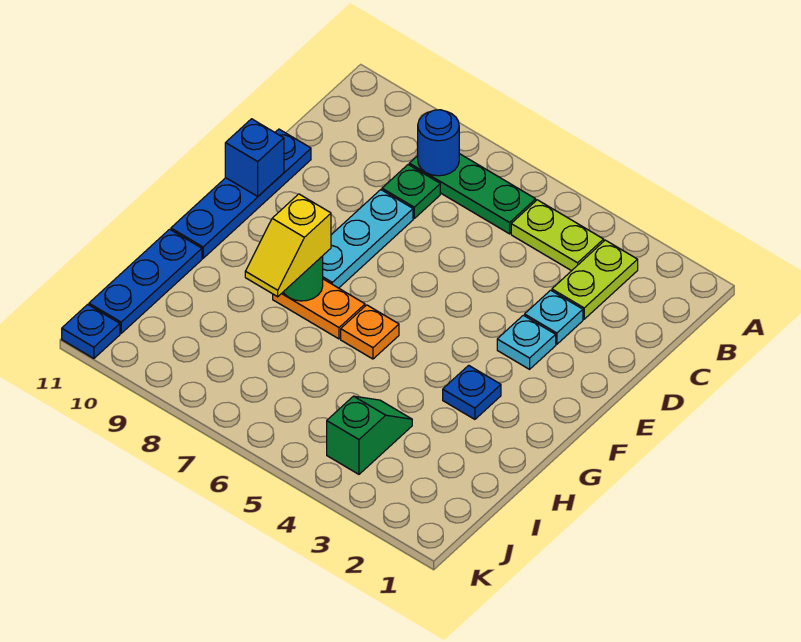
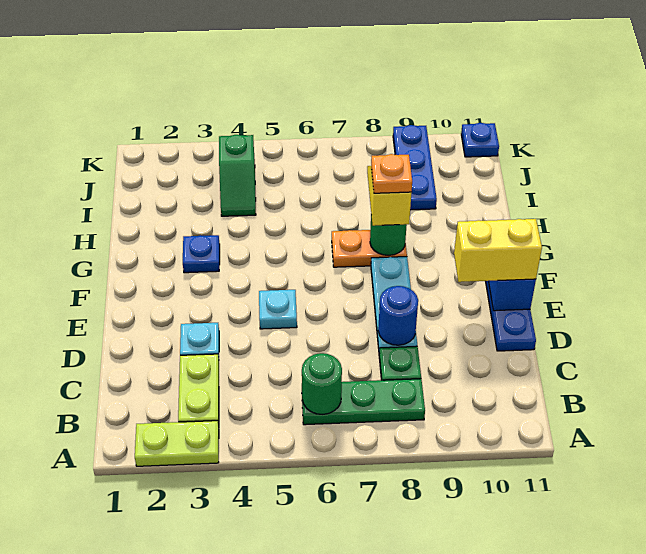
lime plate B4:B5 level 1 -> lime plate A2:A3 level 1
none -> green round brick B6 level 2
blue round brick B8 level 2 -> blue round brick D8 level 2
cyan plate E3 level 1 -> cyan plate E5 level 1
none -> yellow brick E10:E11 level 3
orange plate G6 level 1 -> orange plate G8 level 4
blue plate H11:J11 level 1 -> blue plate I9:K9 level 1

